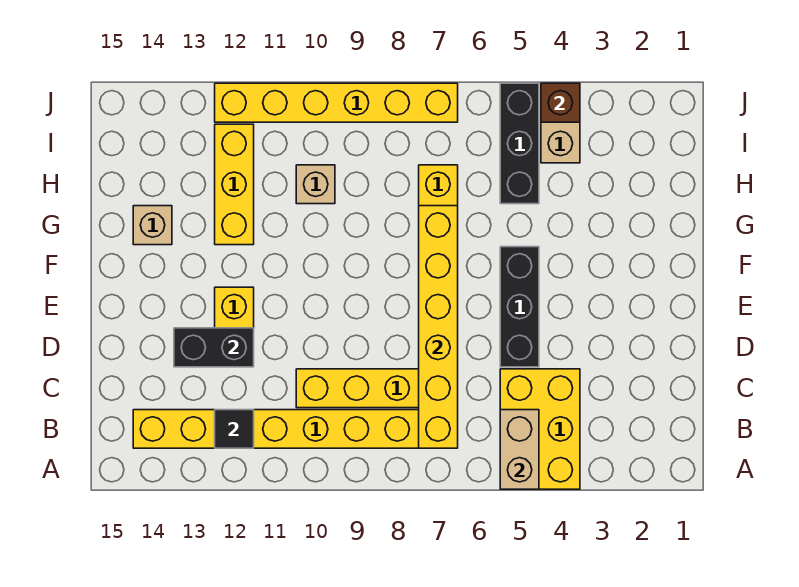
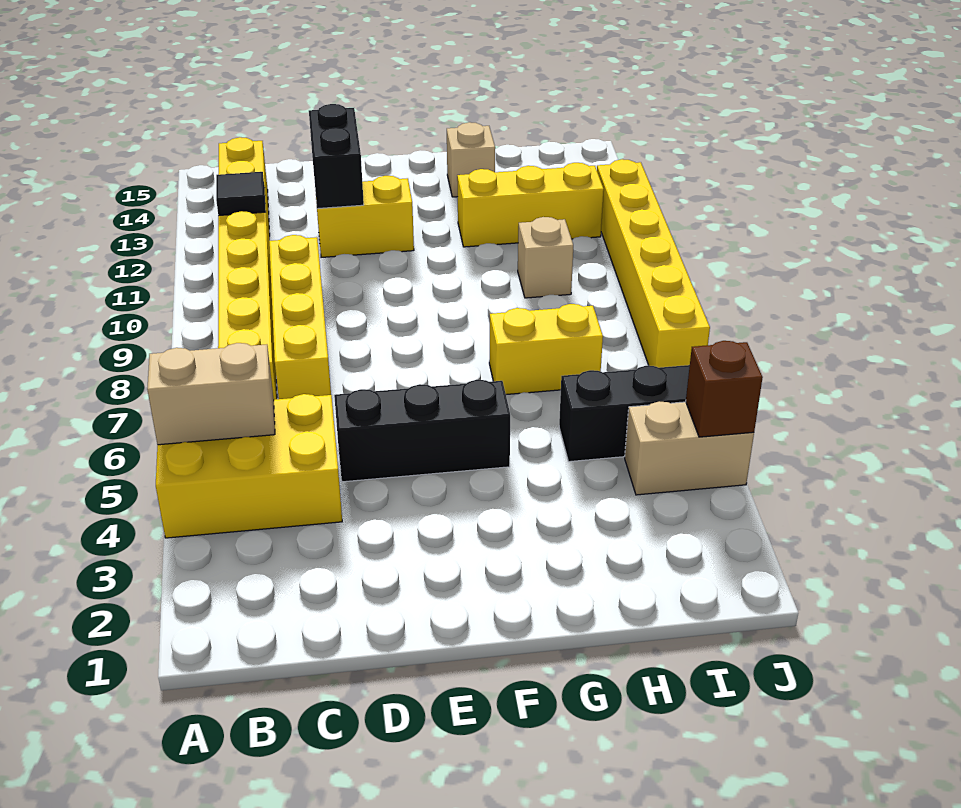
yellow brick B7:G7 level 2 -> none

